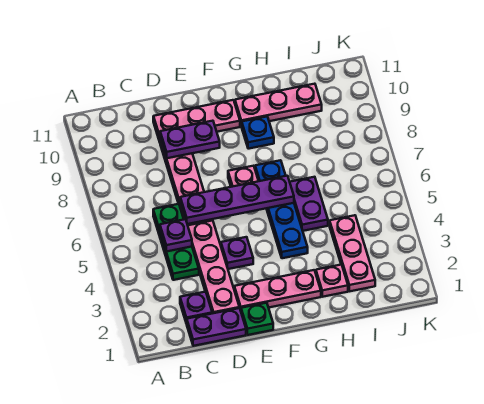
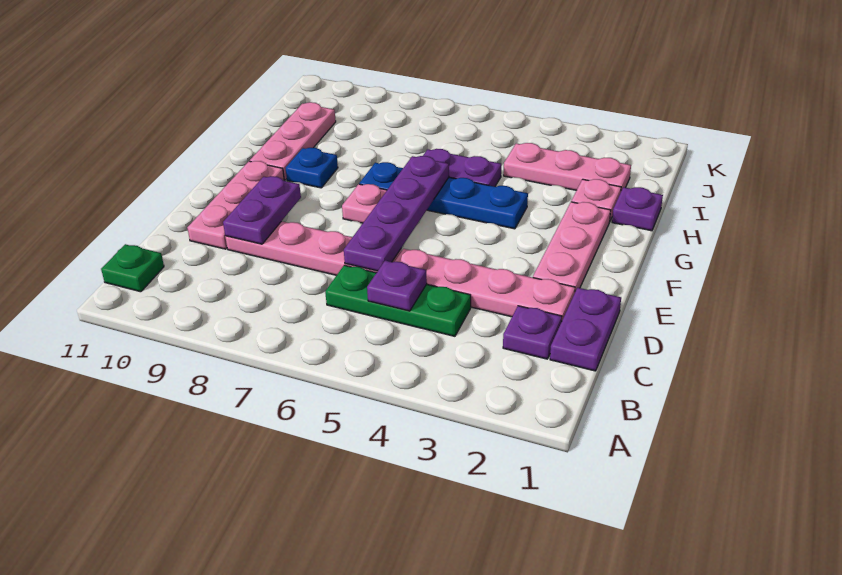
green plate E1 level 1 -> green plate B11 level 1
purple plate E4 level 1 -> purple plate H1 level 1

